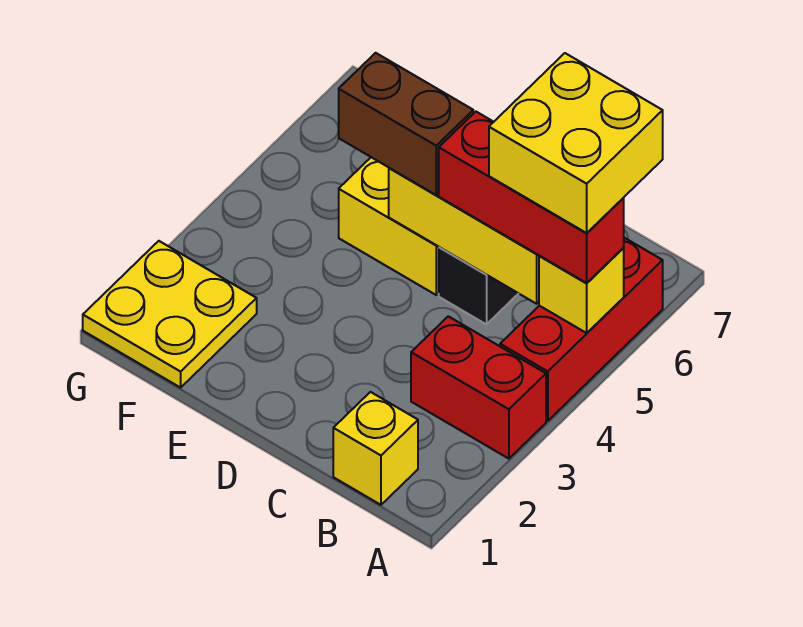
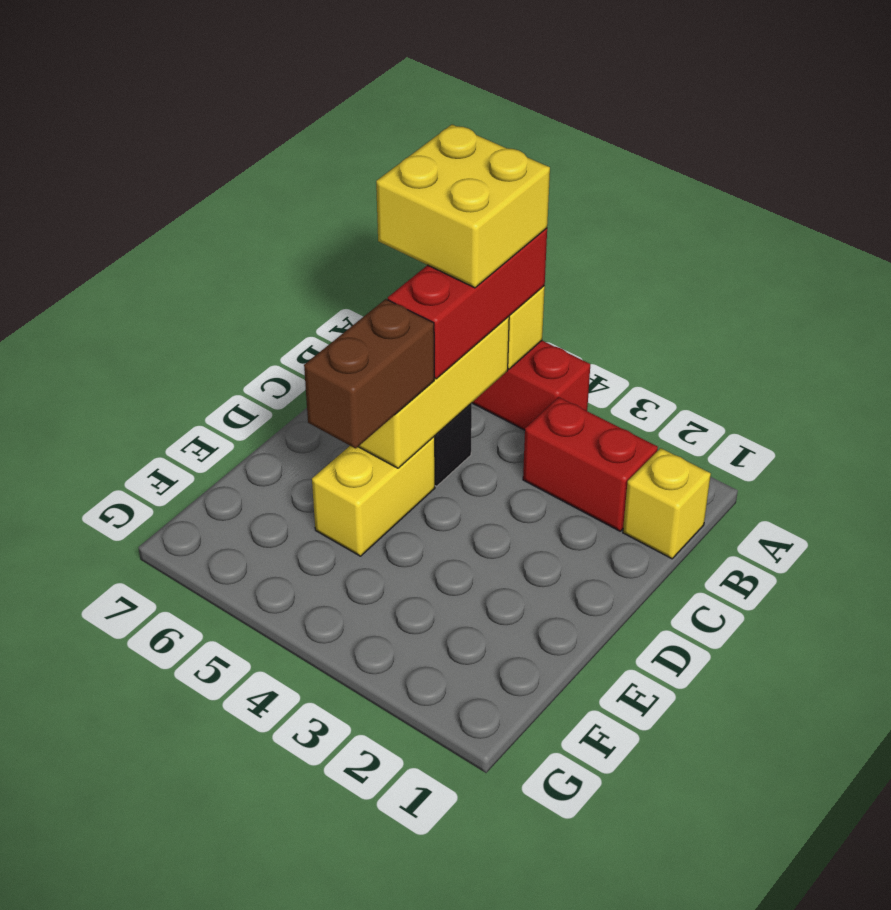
red brick A3:B3 level 1 -> red brick B2:B3 level 1
yellow plate F1:G2 level 1 -> none

